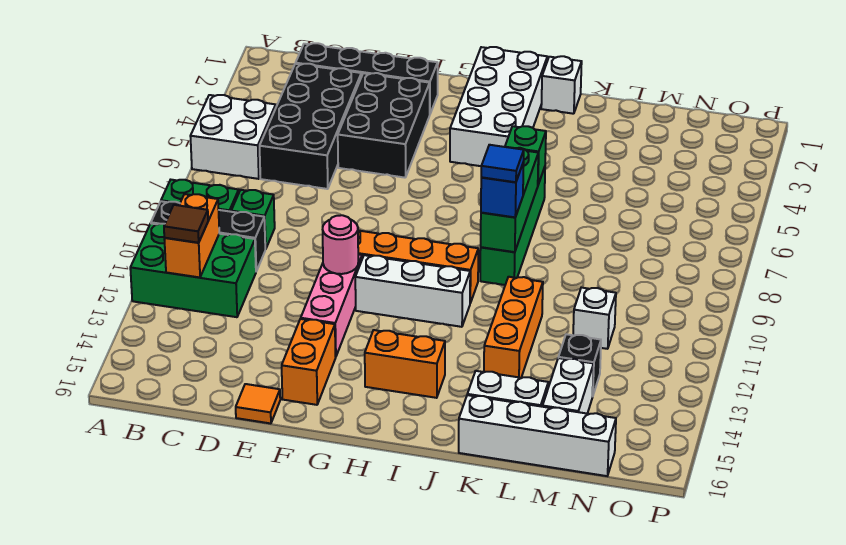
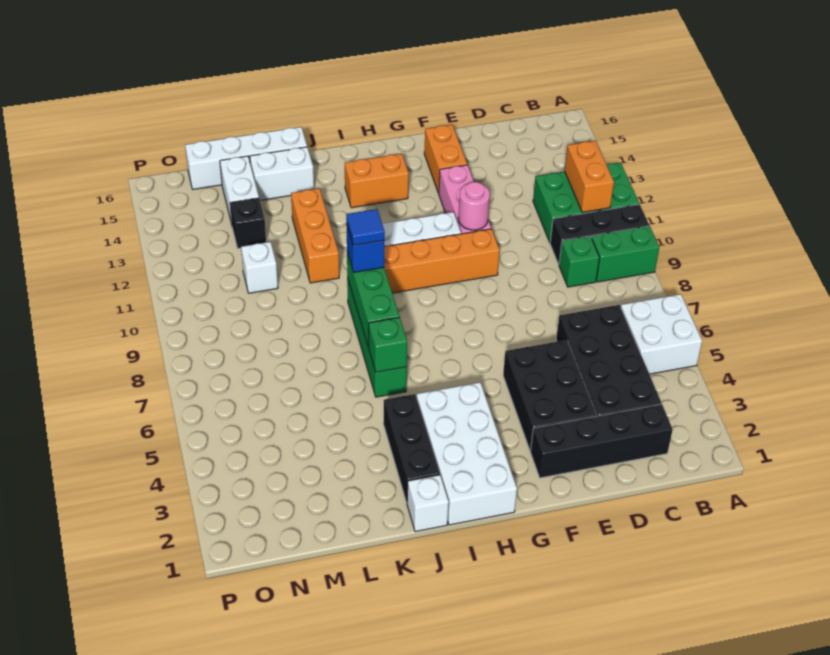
brown tile B12 level 3 -> none
orange tile E16 level 1 -> none
none -> black brick J2:J4 level 1

